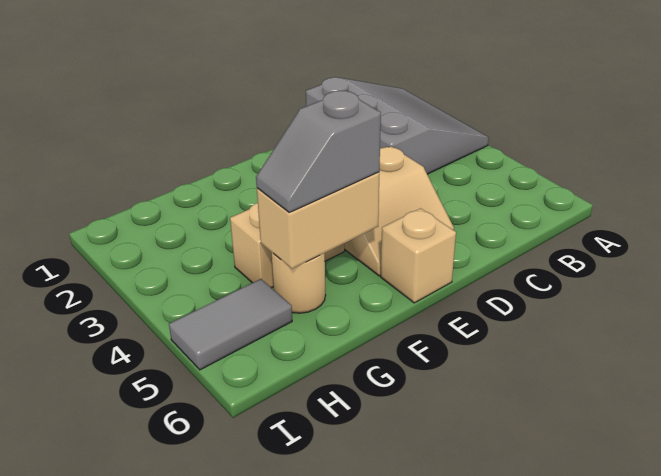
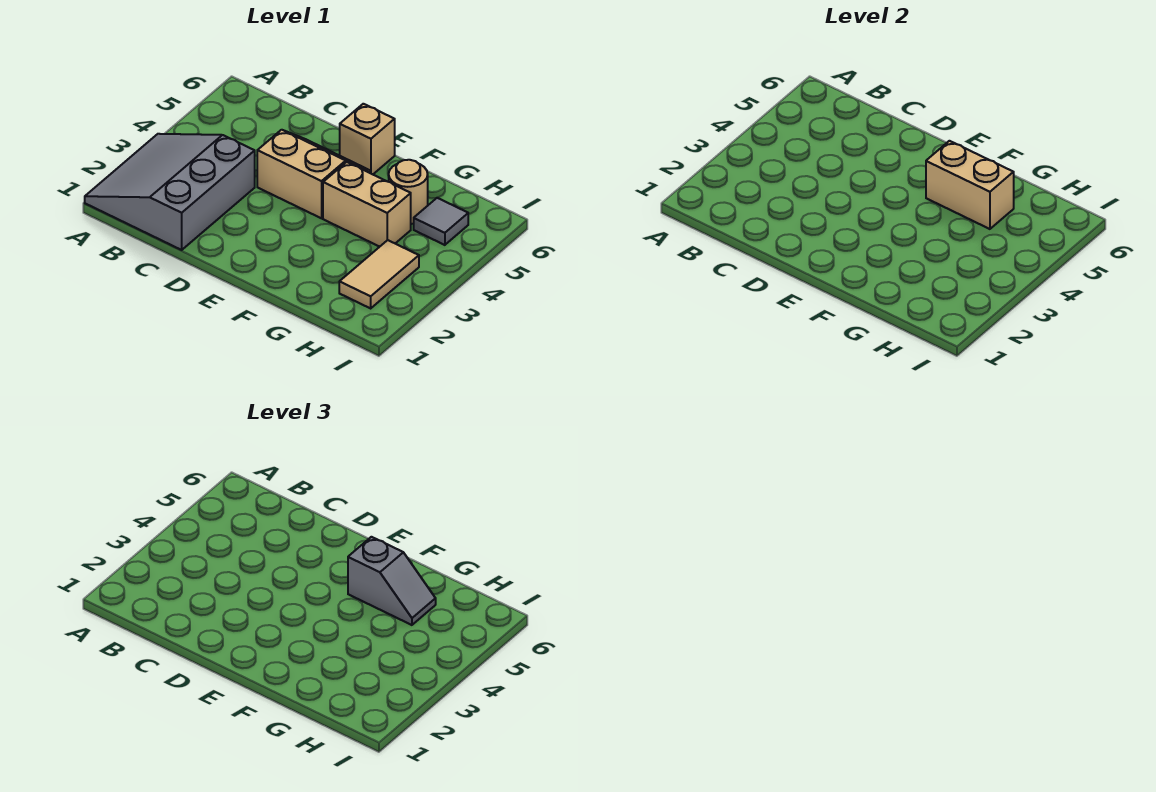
none -> tan tile H2:H3 level 1
grey tile H5:I5 level 1 -> grey tile H5 level 1

